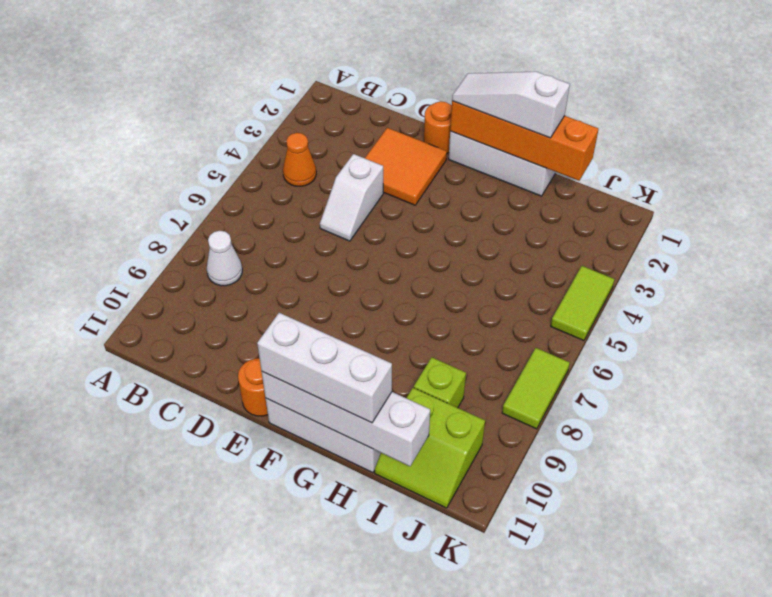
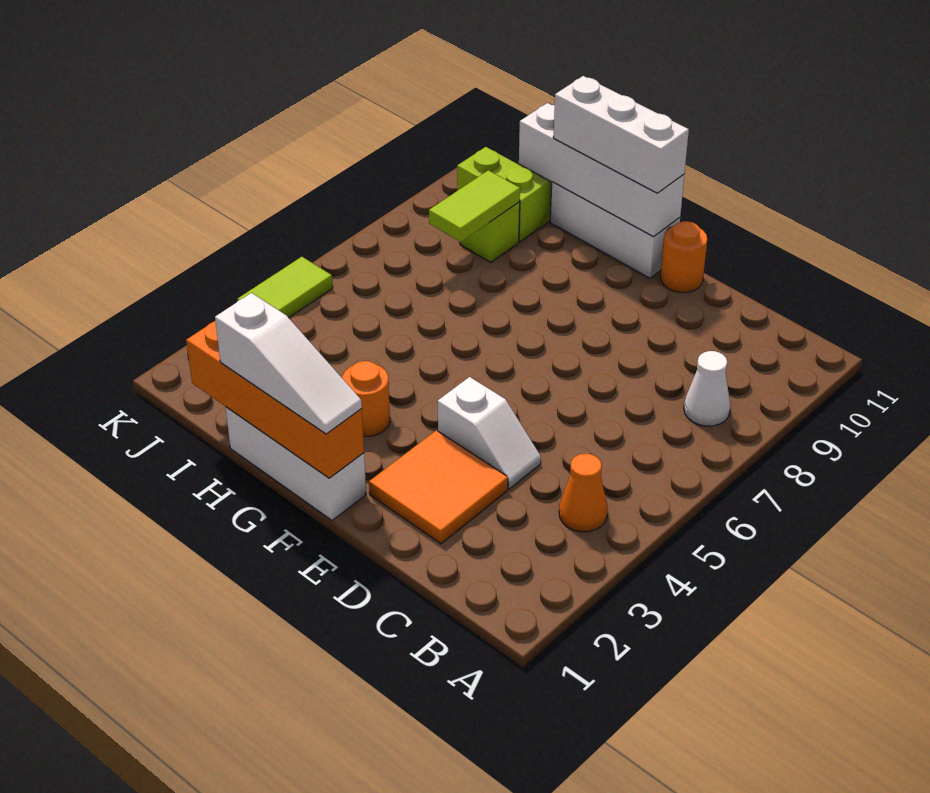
white slope D4:D5 level 1 top 4 -> white slope D4:E4 level 1 top E
orange round brick E1 level 1 -> orange round brick G3 level 1
lime tile K7:K8 level 1 -> lime tile I8:I9 level 2

